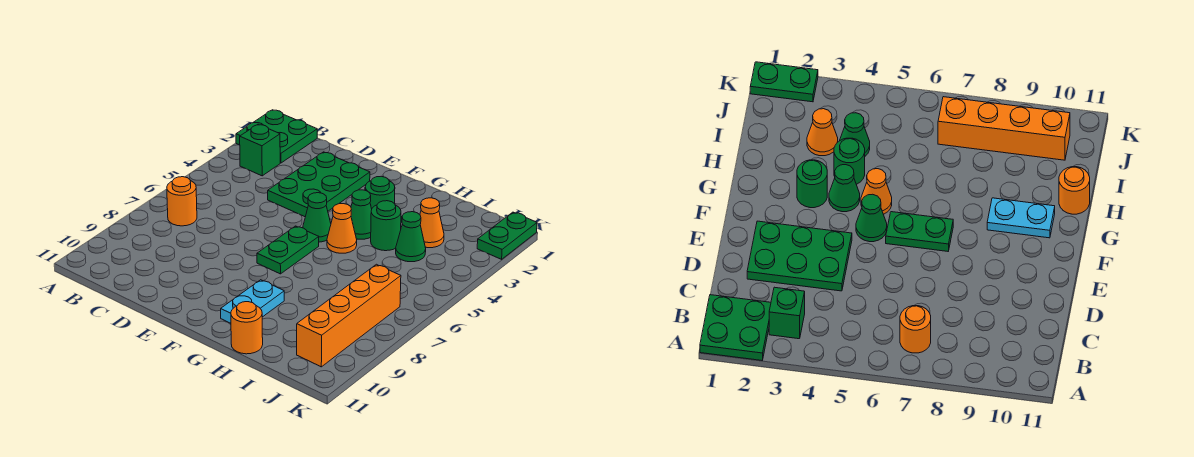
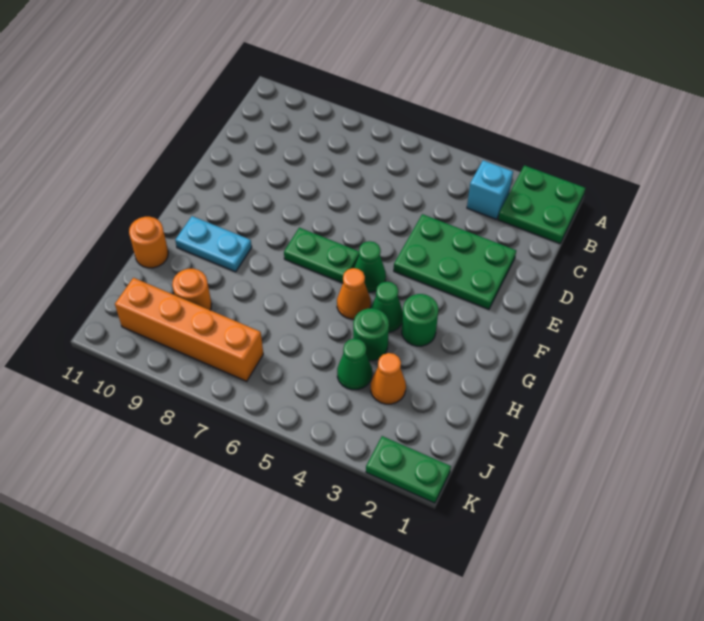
green brick B3 level 1 -> cyan brick B3 level 1
orange round brick B7 level 1 -> orange round brick I9 level 1

